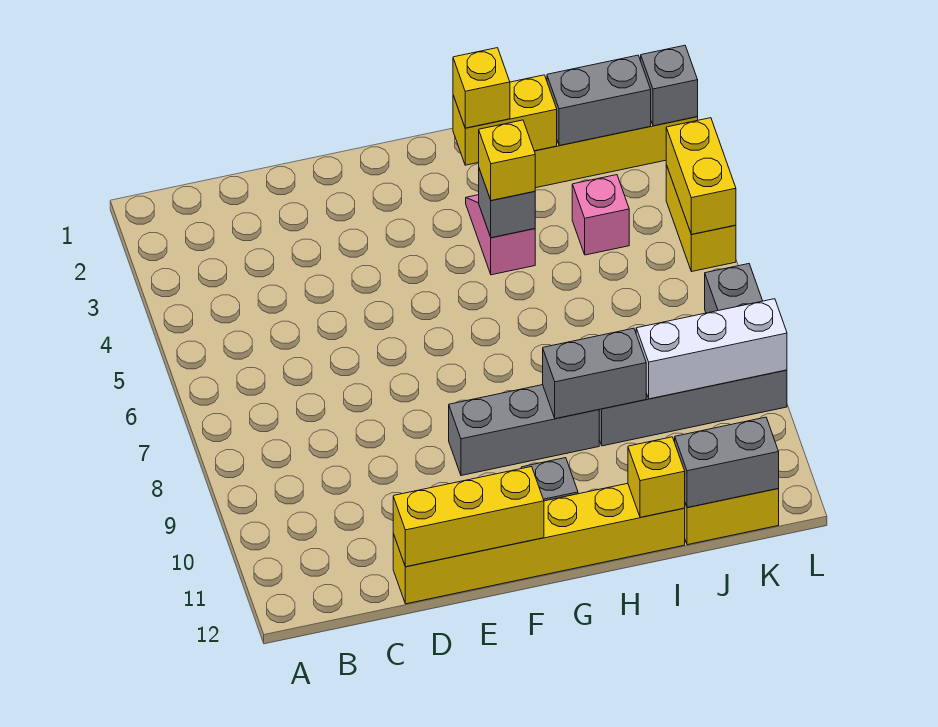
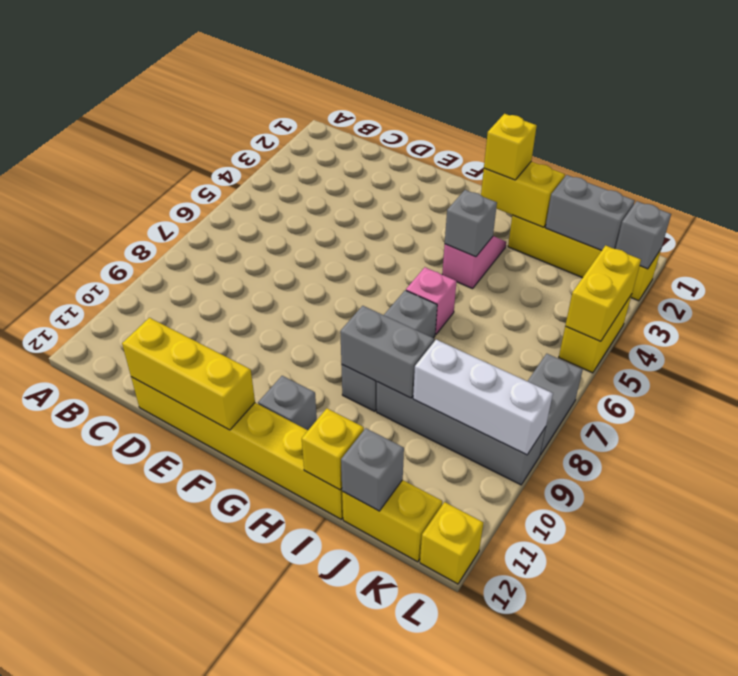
grey brick F9:H9 level 1 -> grey brick H7:H9 level 1
yellow brick H4 level 3 -> yellow brick L12 level 1
pink brick J4 level 1 -> pink brick H6 level 1
grey brick J12:K12 level 2 -> grey brick J12 level 2

